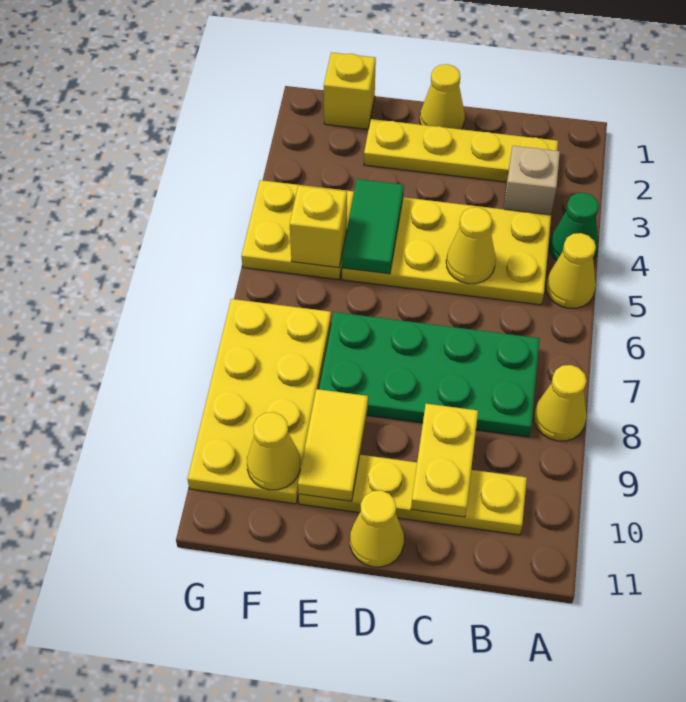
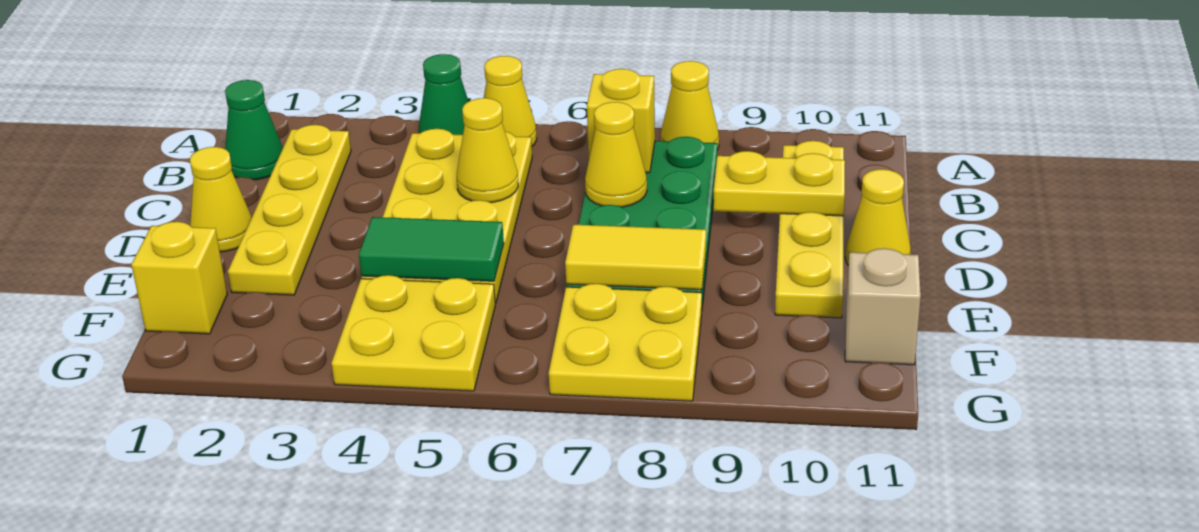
none -> green cone B1 level 1
tan brick B3 level 1 -> tan brick F11 level 1
yellow tile E9:E10 level 2 -> yellow tile E7:E8 level 2
yellow brick F5 level 2 -> yellow brick B7 level 2
yellow plate F7:G10 level 1 -> yellow plate F7:G8 level 1
yellow cone F10 level 2 -> yellow cone C7 level 2

